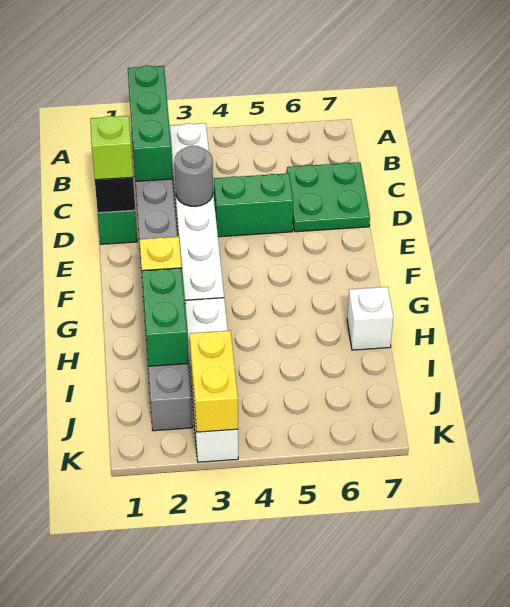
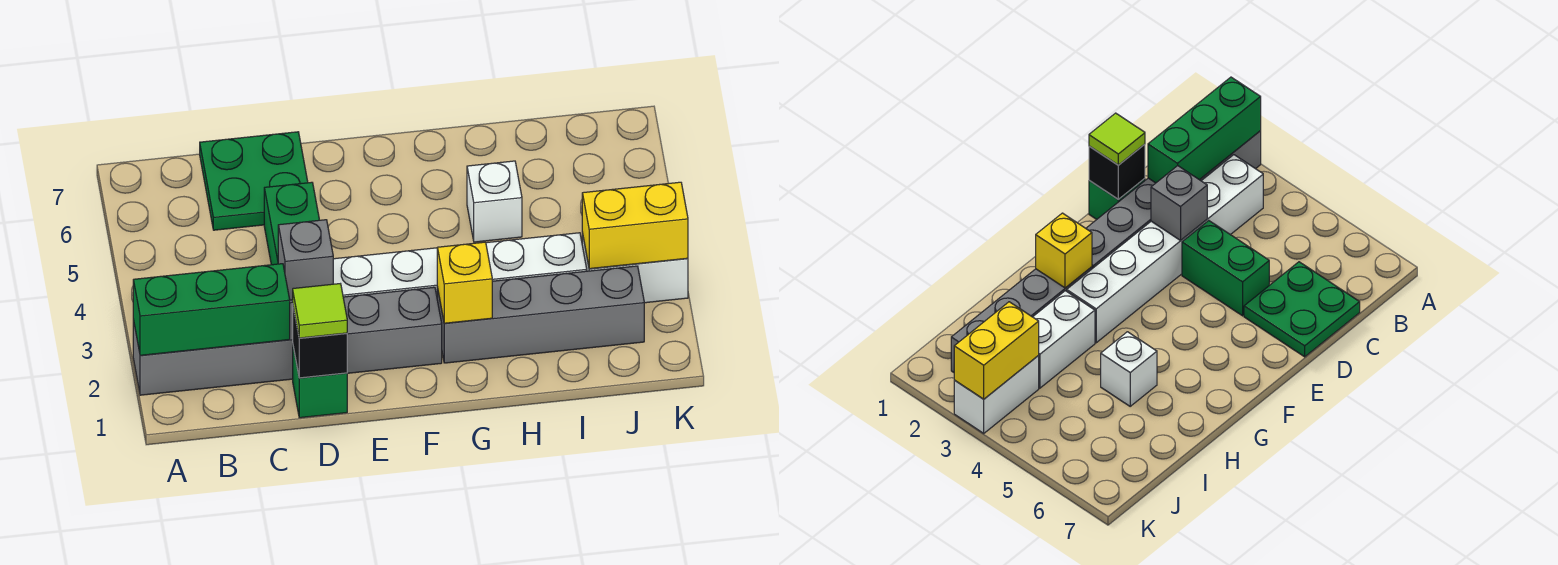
lime brick D1 level 3 -> lime tile D1 level 3
grey round brick D3 level 2 -> grey brick D3 level 2
green brick H2:I2 level 2 -> none
white brick H7 level 1 -> white brick H5 level 1

